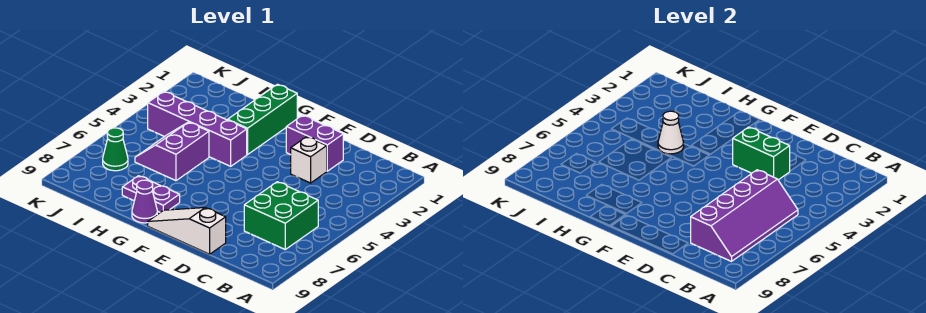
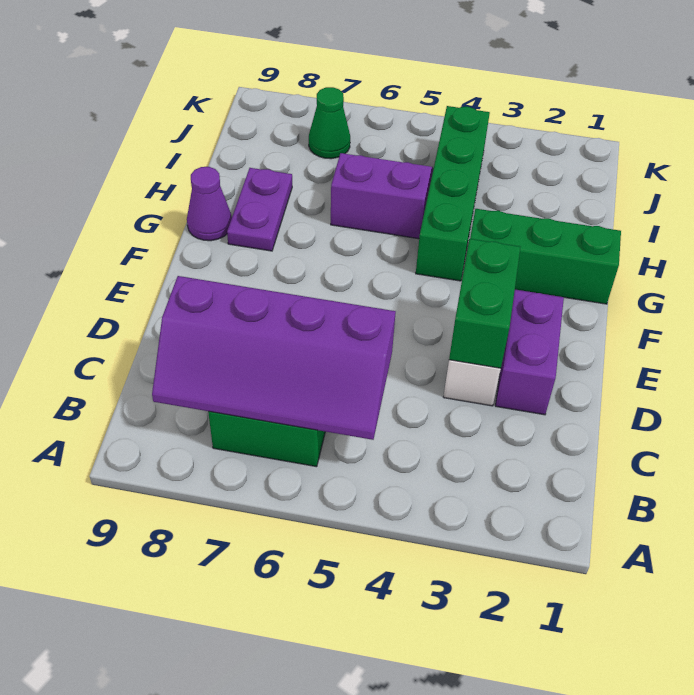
white slope D9:F9 level 1 top D -> none
purple brick G4:J4 level 1 -> green brick G4:J4 level 1
white cone H4 level 2 -> none

